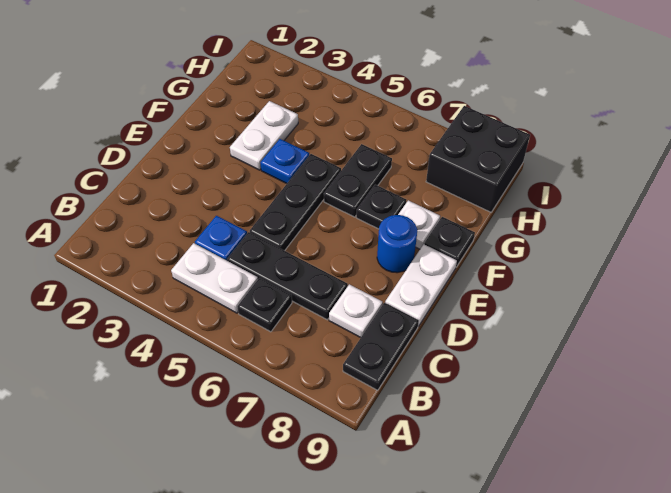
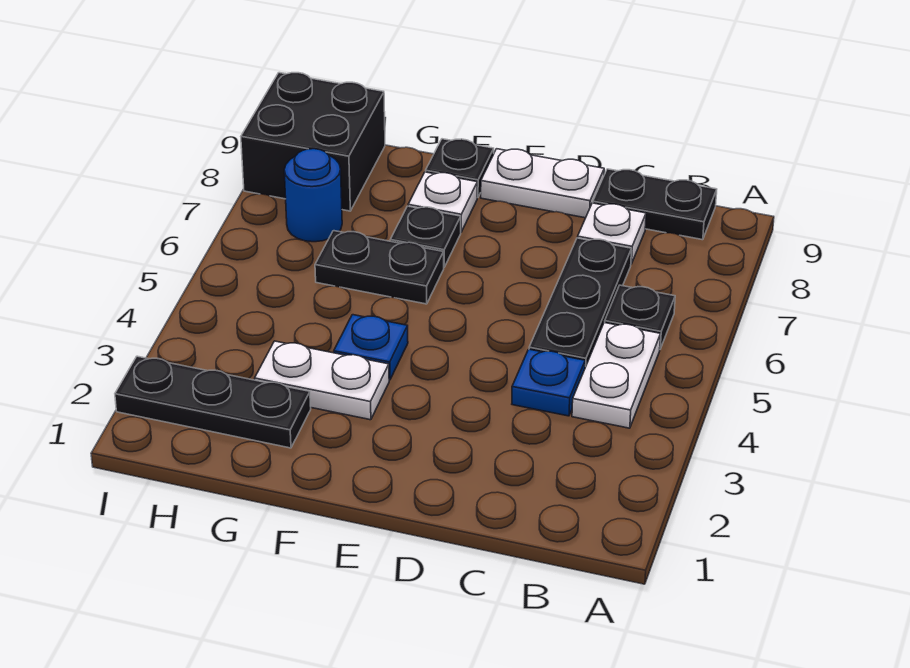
black plate D5:F5 level 1 -> black plate G2:I2 level 1
blue round brick E8 level 1 -> blue round brick H7 level 1

